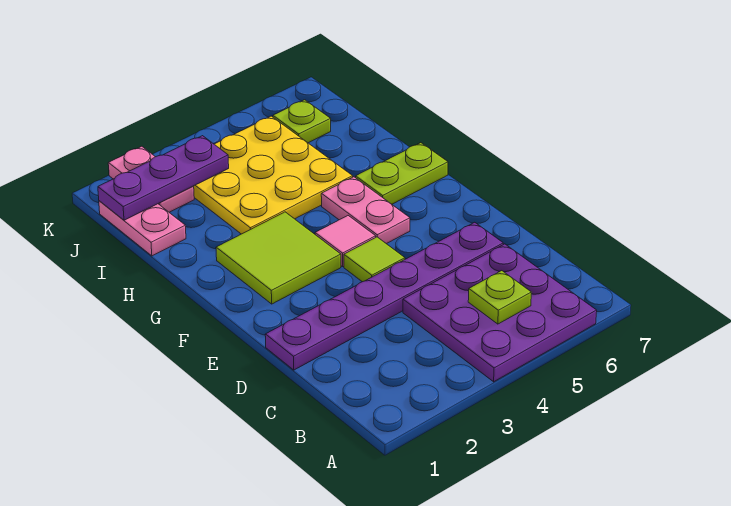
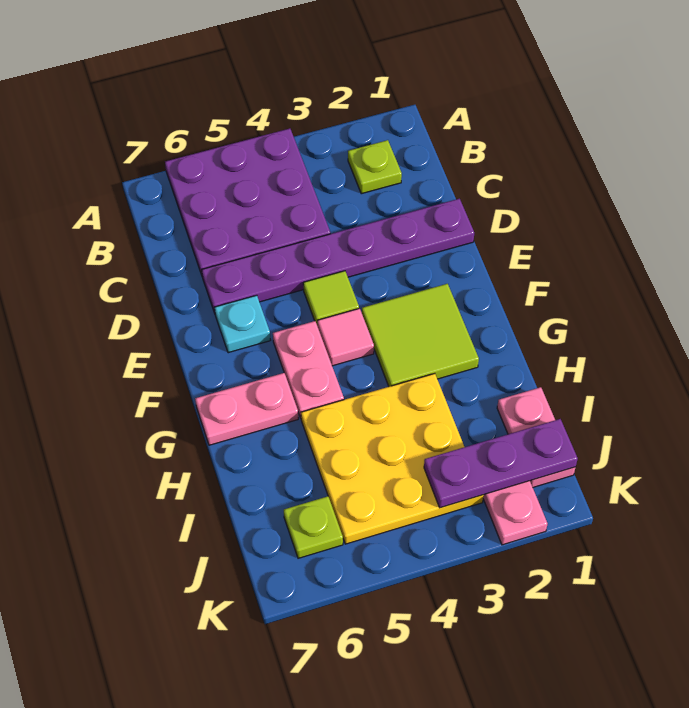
lime plate B5 level 2 -> lime plate B2 level 1
none -> cyan plate E6 level 1
lime plate G6:G7 level 1 -> pink plate G6:G7 level 1

